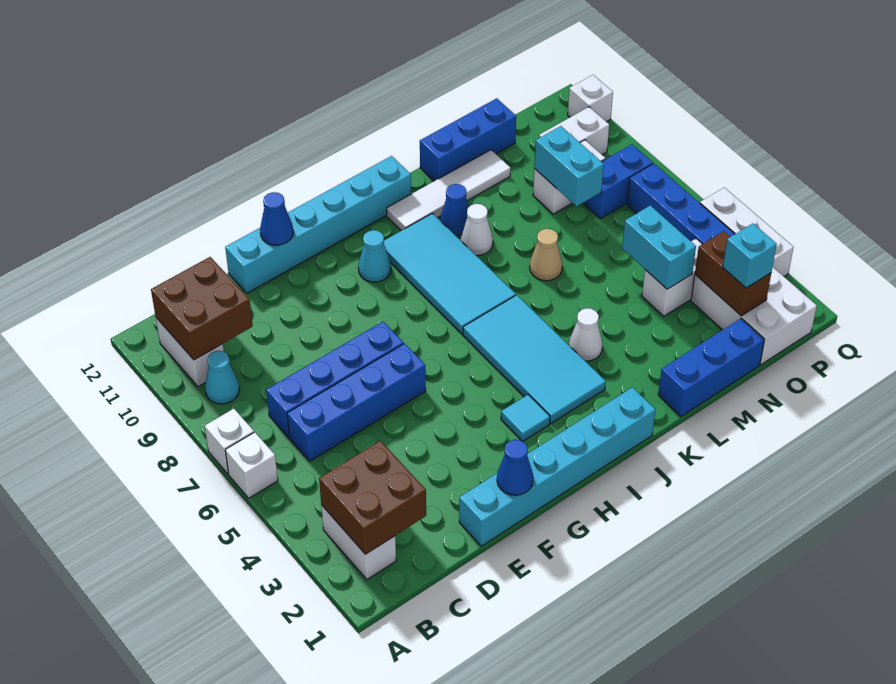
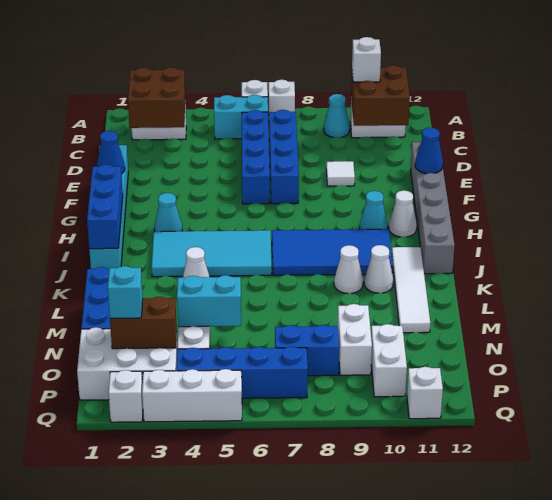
none -> white brick B10 level 3
none -> white tile E9 level 1
cyan brick E12:J12 level 1 -> grey brick E12:J12 level 1
cyan tile H3 level 1 -> cyan cone H3 level 1
none -> white cone H11 level 1
cyan tile I7:J10 level 1 -> blue tile I7:J10 level 1
blue cone K10 level 1 -> white cone K10 level 1
tan cone L7 level 1 -> none
blue brick L12:N12 level 1 -> blue brick H1:J1 level 2
cyan brick N8:N9 level 2 -> cyan brick B5:B6 level 1
blue brick O8:P8 level 1 -> blue brick O7:O8 level 1
none -> white brick Q2 level 1

